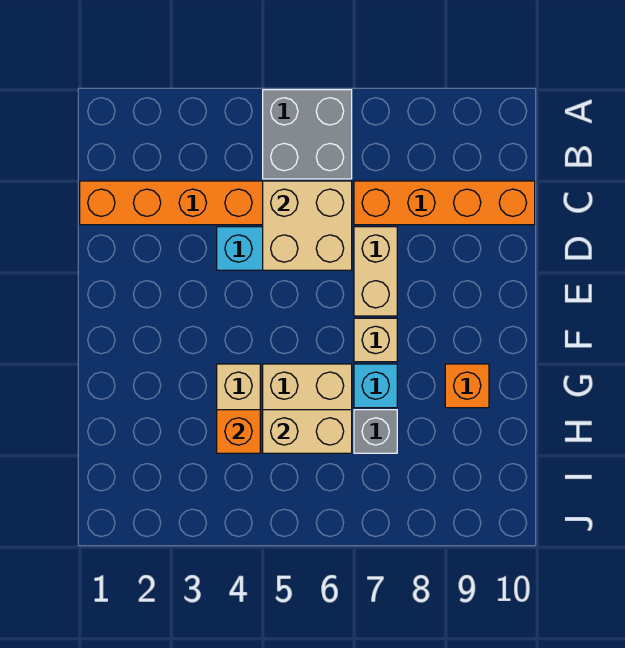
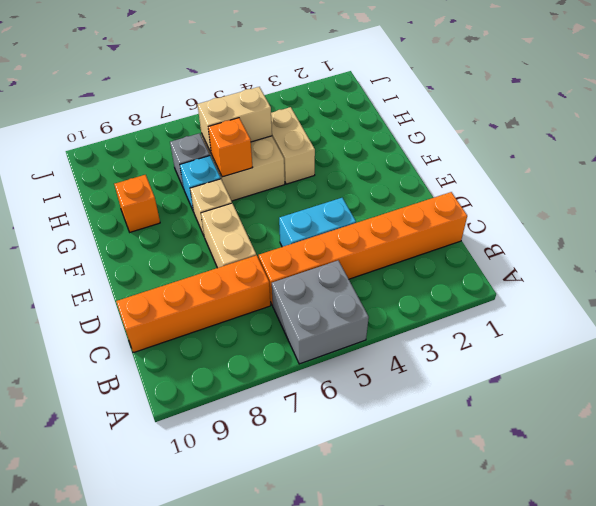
tan brick C5:D6 level 2 -> none
orange brick H4 level 2 -> orange brick G6 level 2

